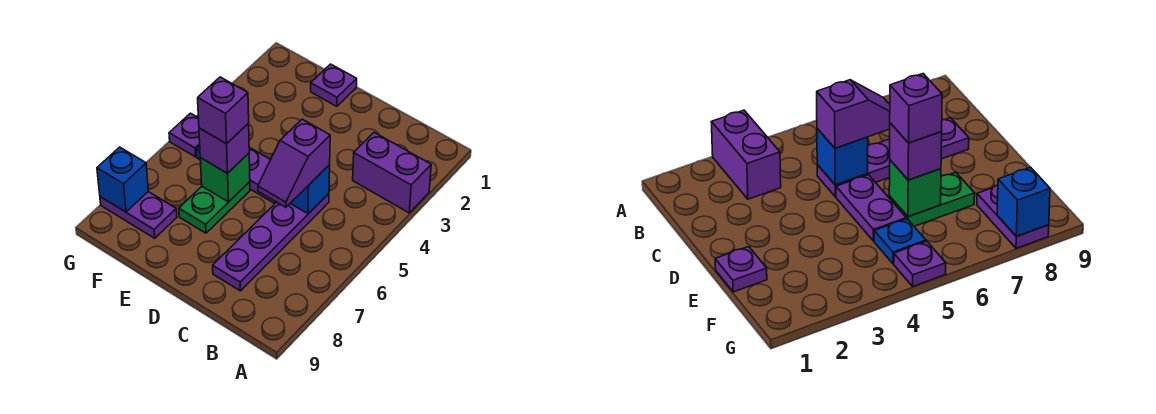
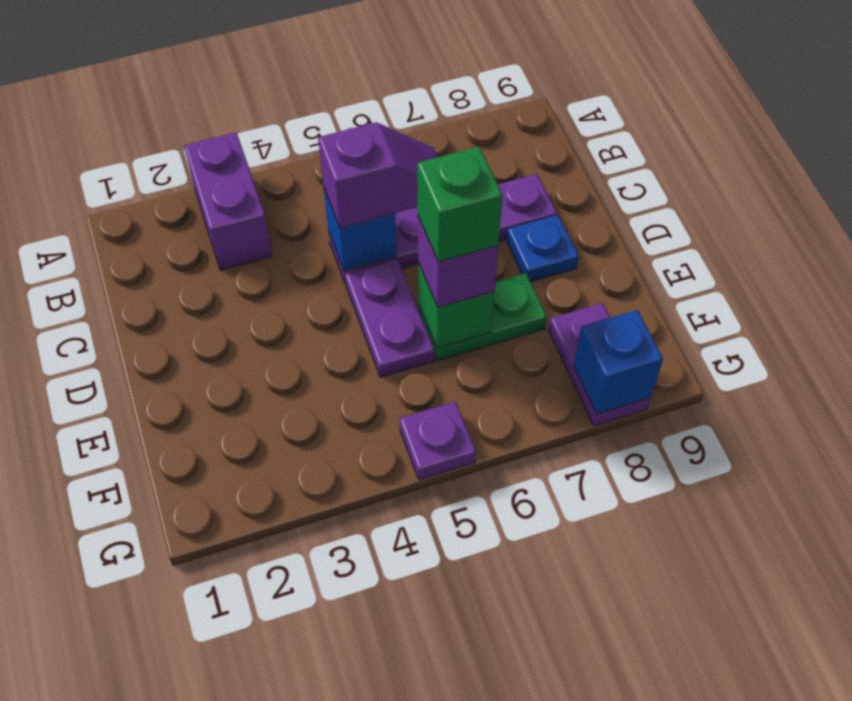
purple plate E1 level 1 -> none
purple brick E6 level 4 -> green brick E6 level 4
blue plate F5 level 1 -> blue plate D8 level 1

